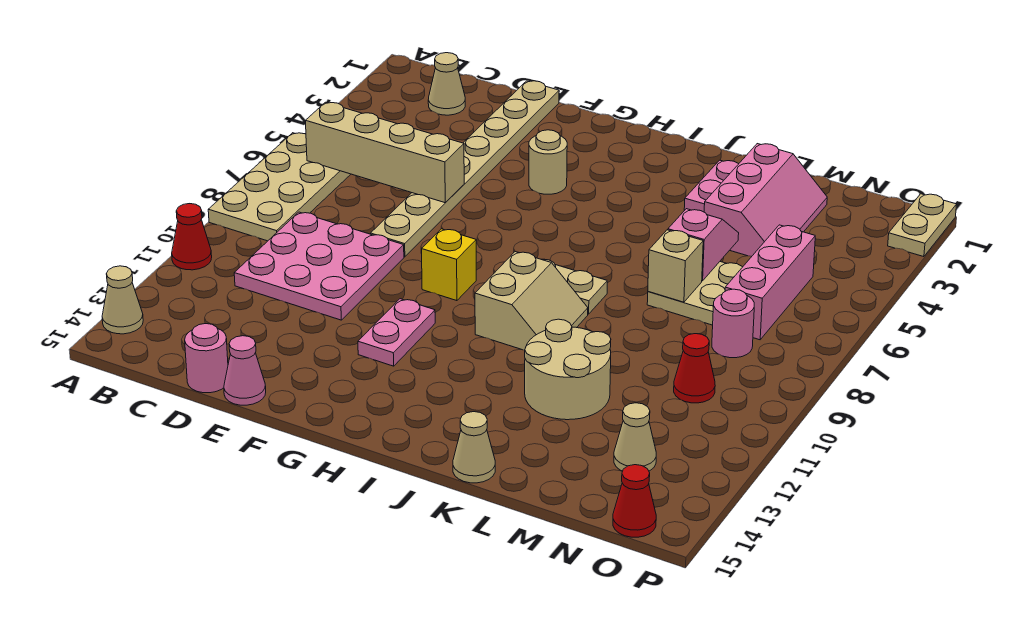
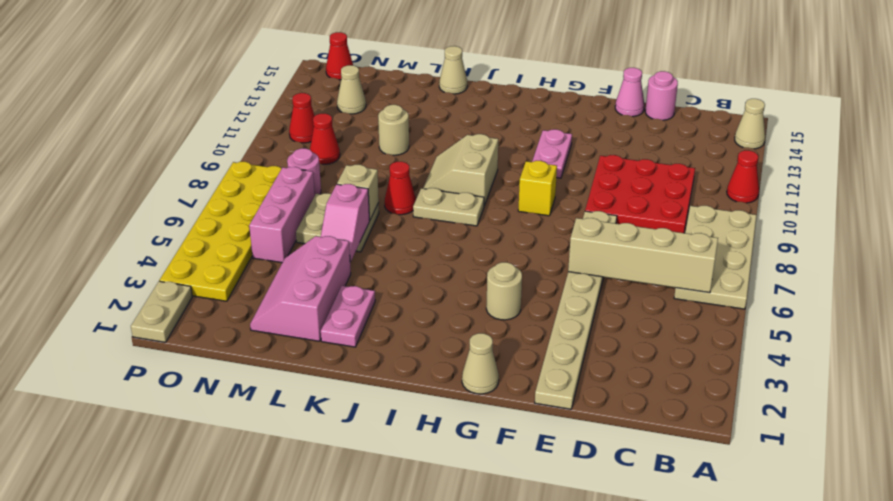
tan cone C2 level 1 -> tan cone G1 level 1
pink plate C9:E11 level 1 -> red plate C9:E11 level 1
none -> red cone K8 level 1
tan round brick K11:L12 level 1 -> tan round brick L11 level 1
none -> yellow plate O3:P8 level 1
none -> red cone O11 level 1

